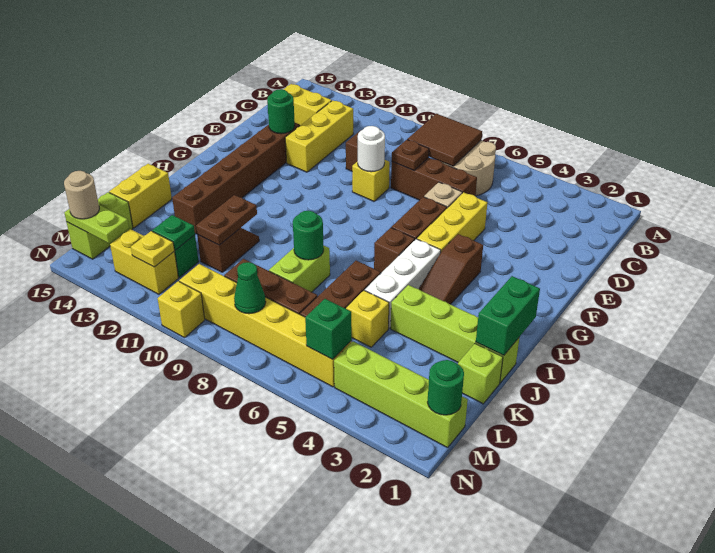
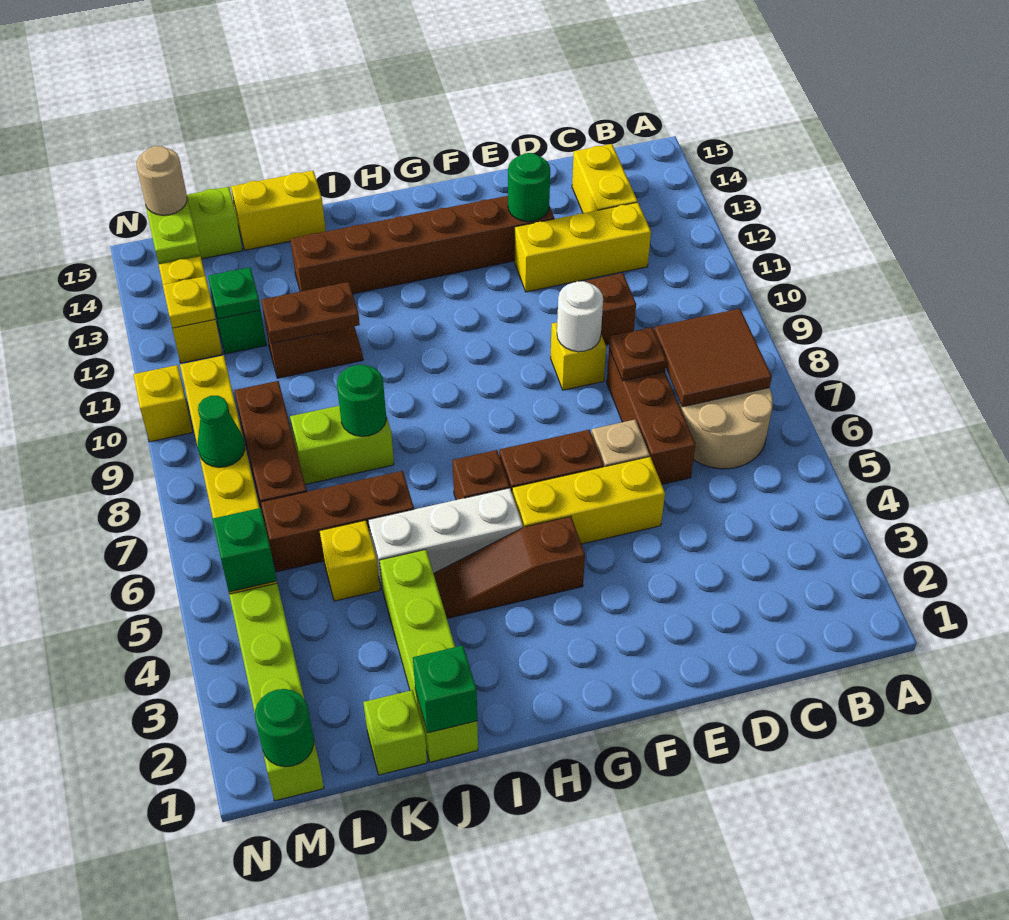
green brick I1:J1 level 2 -> green brick J1 level 2

